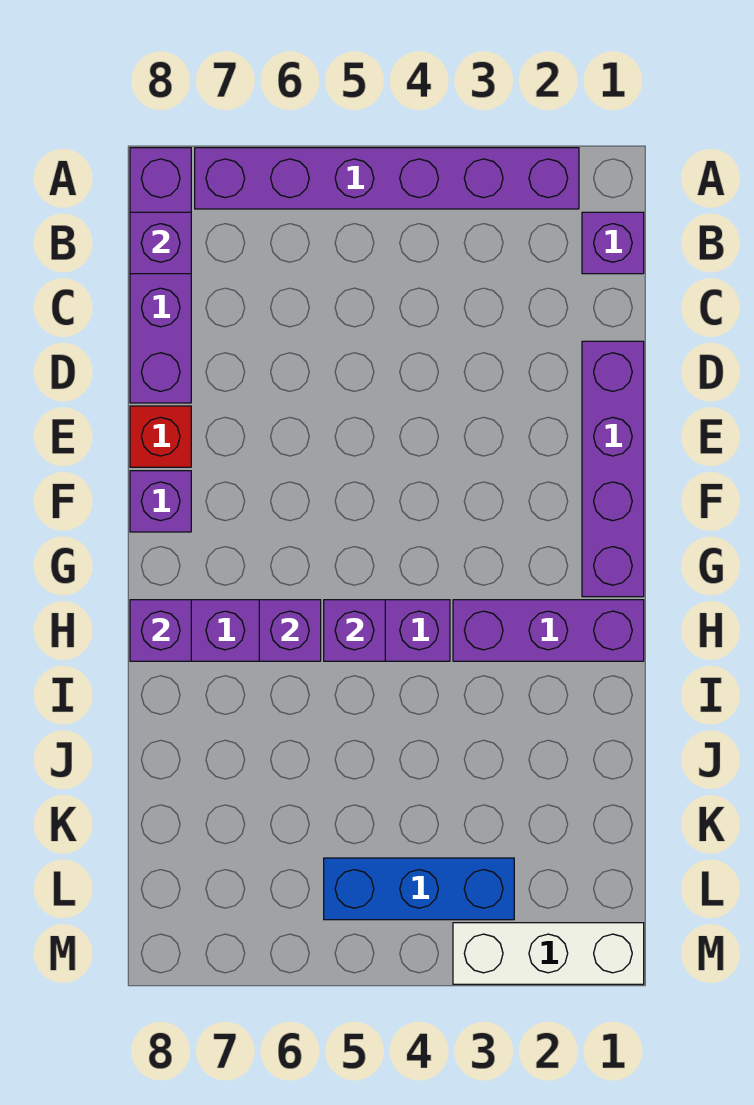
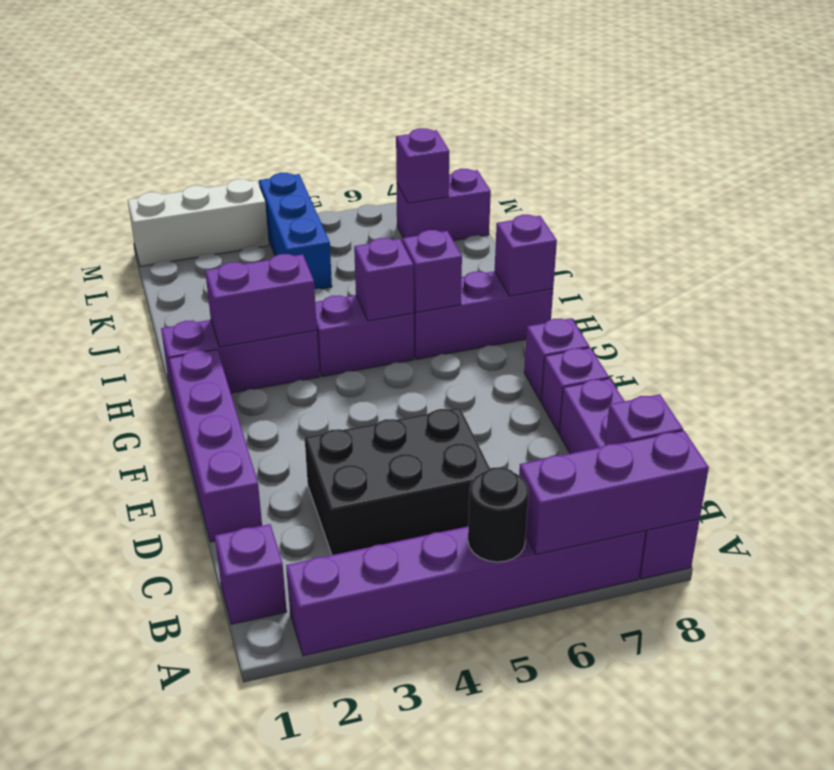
none -> black round brick A5 level 2
none -> purple brick A6:A8 level 2
none -> black brick C3:D5 level 1
red brick E8 level 1 -> purple brick E8 level 1
none -> purple brick H2:H3 level 2
blue brick L3:L5 level 1 -> blue brick K4:M4 level 1
none -> purple brick L7:L8 level 1
none -> purple brick L7 level 2

